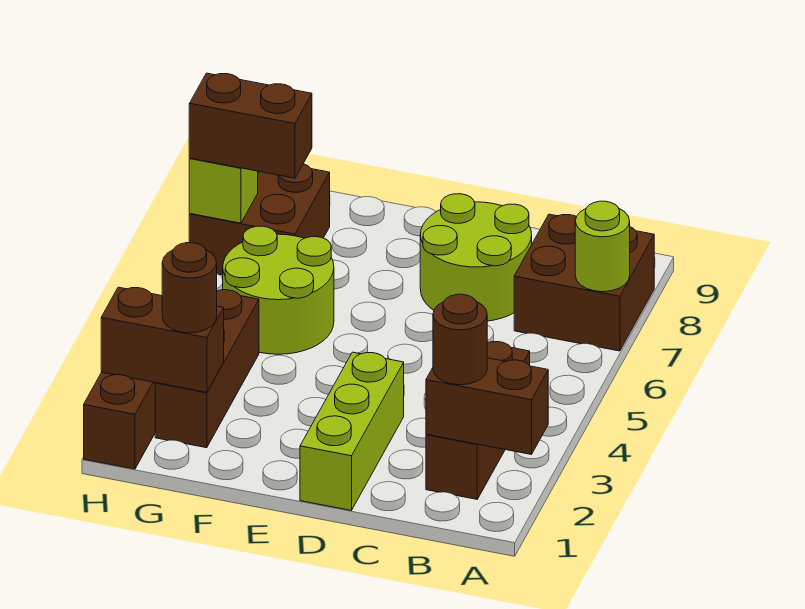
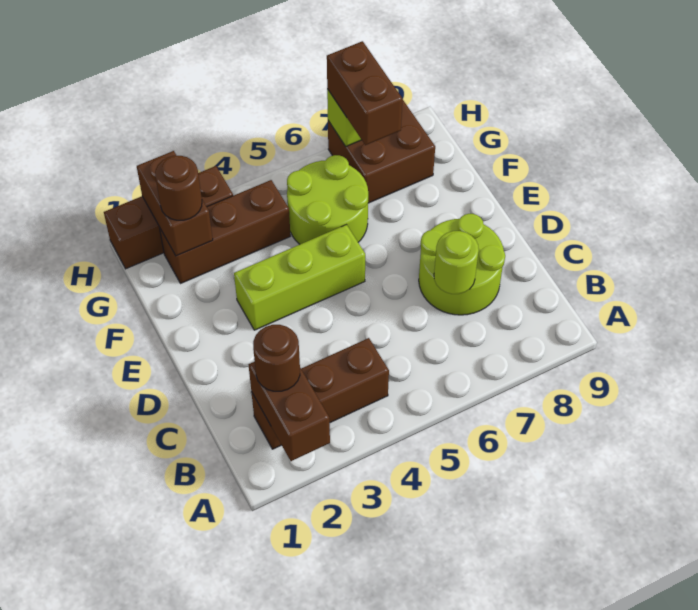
brown brick A7:B8 level 1 -> none
lime round brick A7 level 2 -> lime round brick C7 level 2
lime brick D1:D3 level 1 -> lime brick E3:E5 level 1

